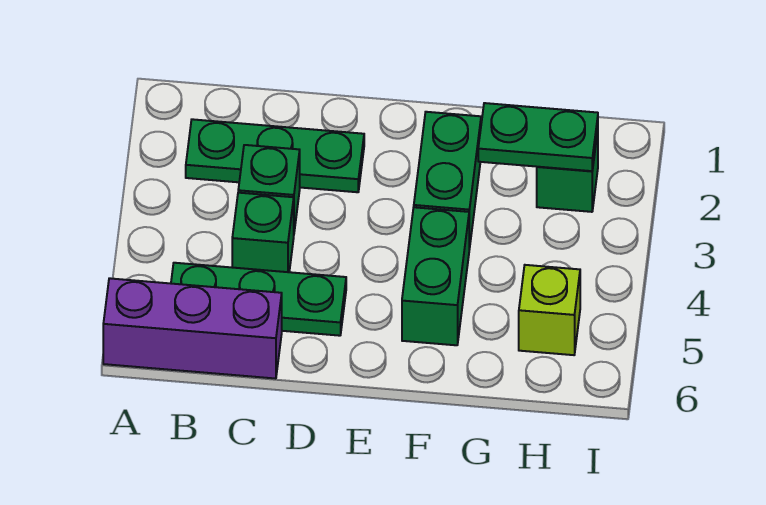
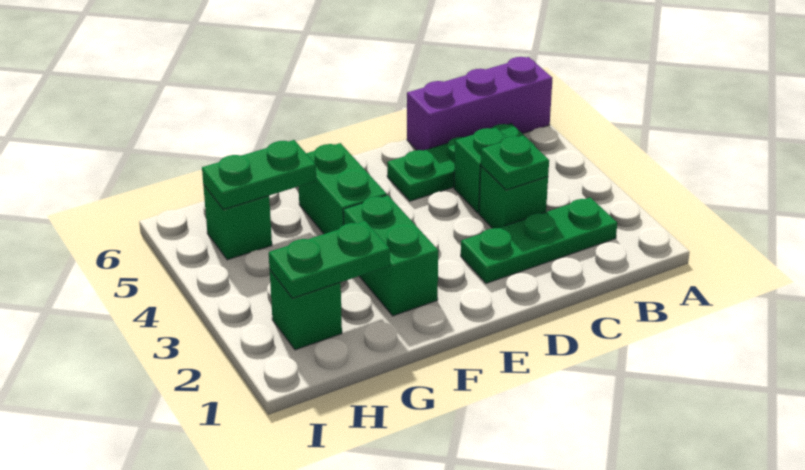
none -> green plate C3 level 2
none -> green plate G5:H5 level 2
lime brick H5 level 1 -> green brick H5 level 1

